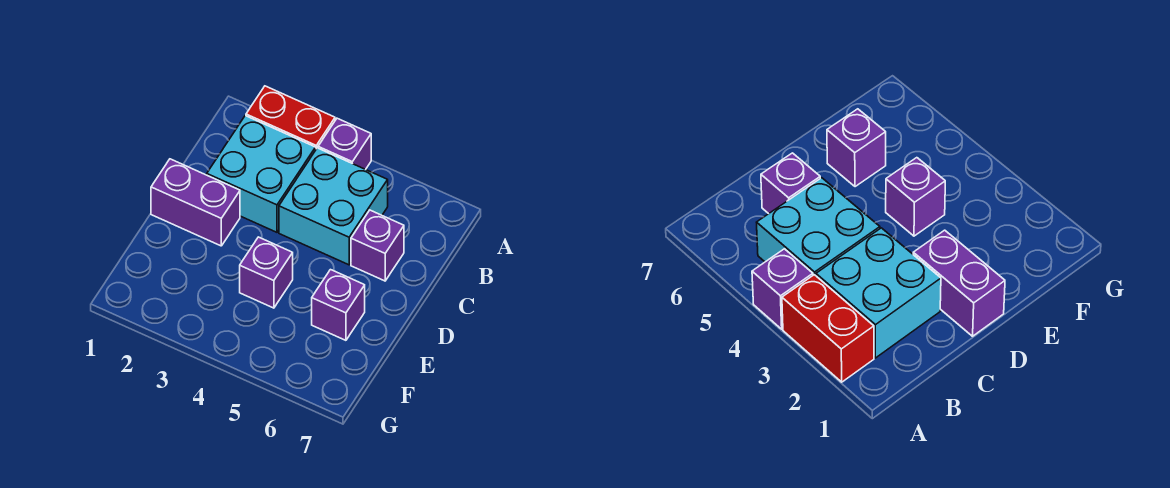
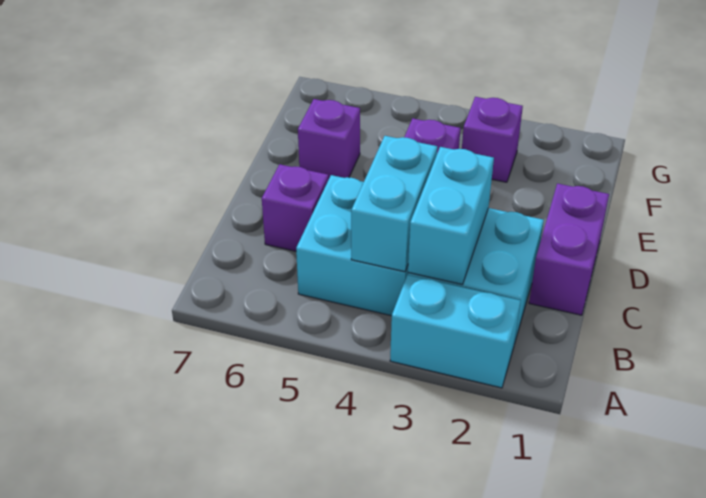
red brick A2:A3 level 1 -> cyan brick A2:A3 level 1
purple brick A4 level 1 -> purple brick F3 level 1
none -> cyan brick B3:C3 level 2
none -> cyan brick B4:C4 level 2
purple brick D1:D2 level 1 -> purple brick C1:D1 level 1

